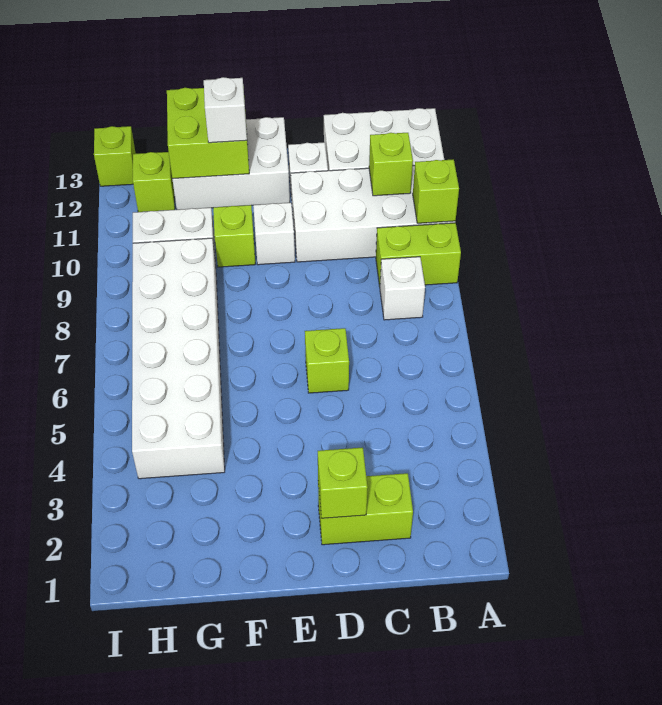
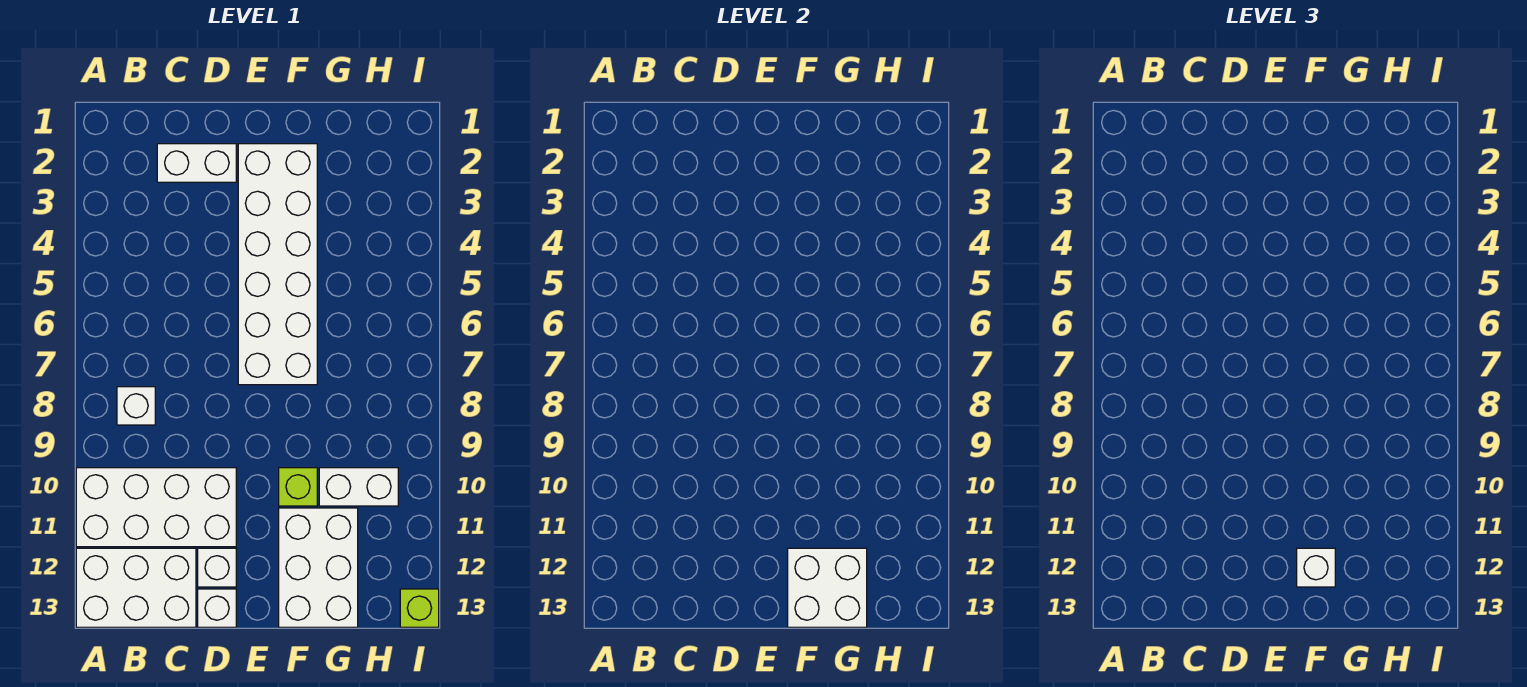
lime brick A9:B9 level 1 -> none
lime brick A10 level 2 -> none
lime brick B11 level 2 -> none
lime brick C2:D2 level 1 -> white brick C2:D2 level 1
lime brick D2 level 2 -> none
lime brick D6 level 1 -> none
white brick E10 level 1 -> white brick D13 level 1
white brick E12:G13 level 1 -> white brick F11:G13 level 1
lime brick F12:G13 level 2 -> white brick F12:G13 level 2
white brick G4:H9 level 1 -> white brick E2:F7 level 1
lime brick H12 level 1 -> none

